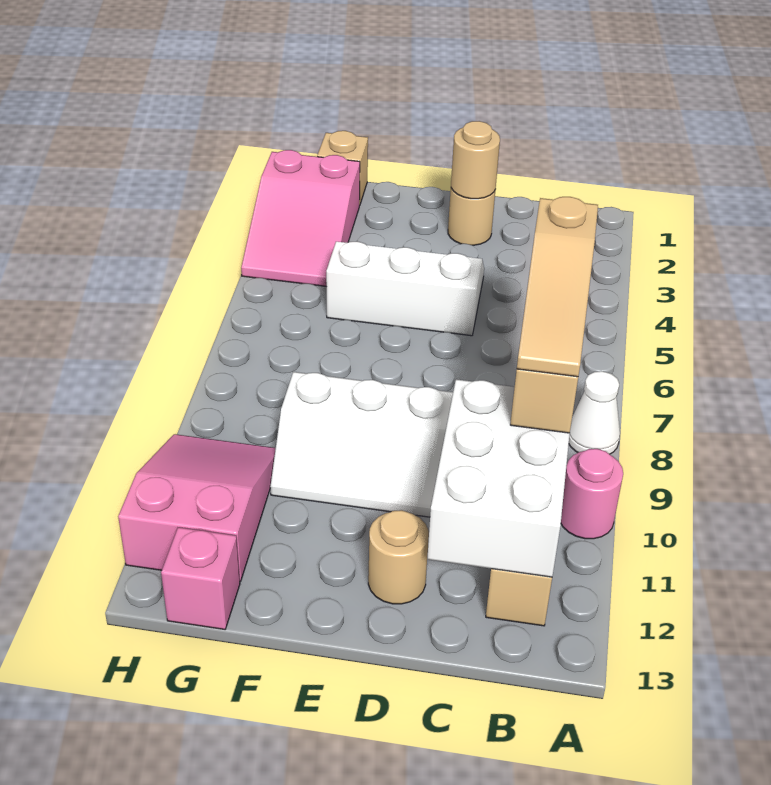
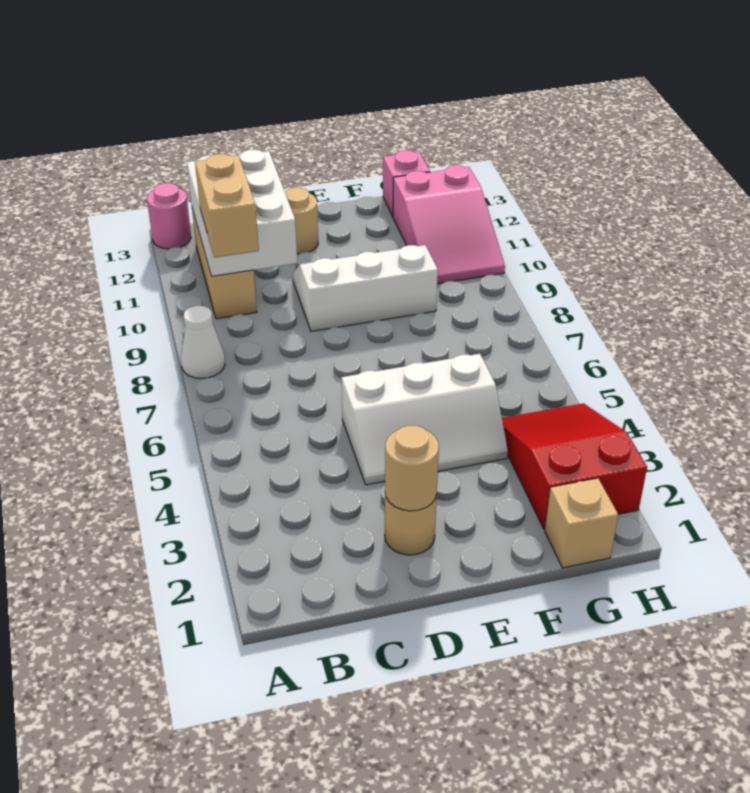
pink round brick A10 level 1 -> pink round brick A13 level 1
tan slope B8:B10 level 4 top 8 -> none
pink slope G2:H4 level 1 top 2 -> red slope G2:H4 level 1 top 2

